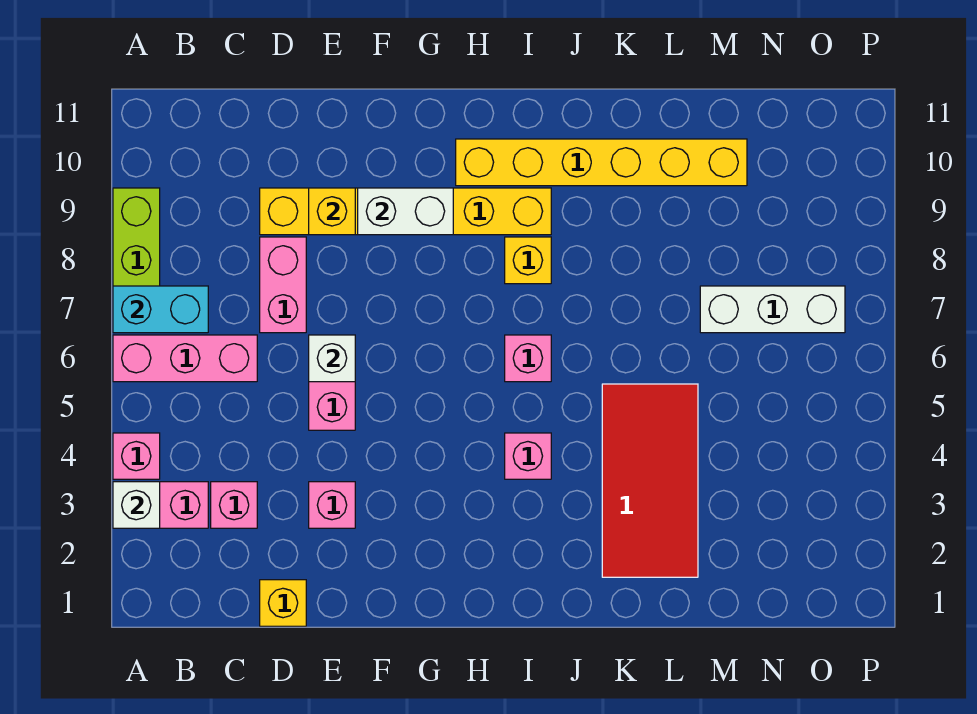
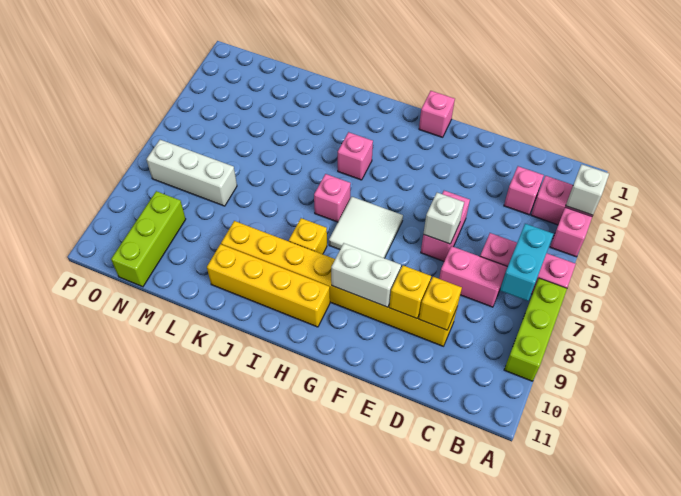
cyan brick A7:B7 level 2 -> cyan brick B6:B7 level 2
yellow brick D1 level 1 -> yellow brick D9 level 2
pink brick D7:D8 level 1 -> pink brick C7:D7 level 1
yellow brick D9:I9 level 1 -> yellow brick D9:K9 level 1
pink brick E3 level 1 -> pink brick G1 level 1
none -> white tile G6:H7 level 1
yellow brick H10:M10 level 1 -> yellow brick H10:K10 level 1
red tile K2:L5 level 1 -> none
none -> lime brick N9:N11 level 1

